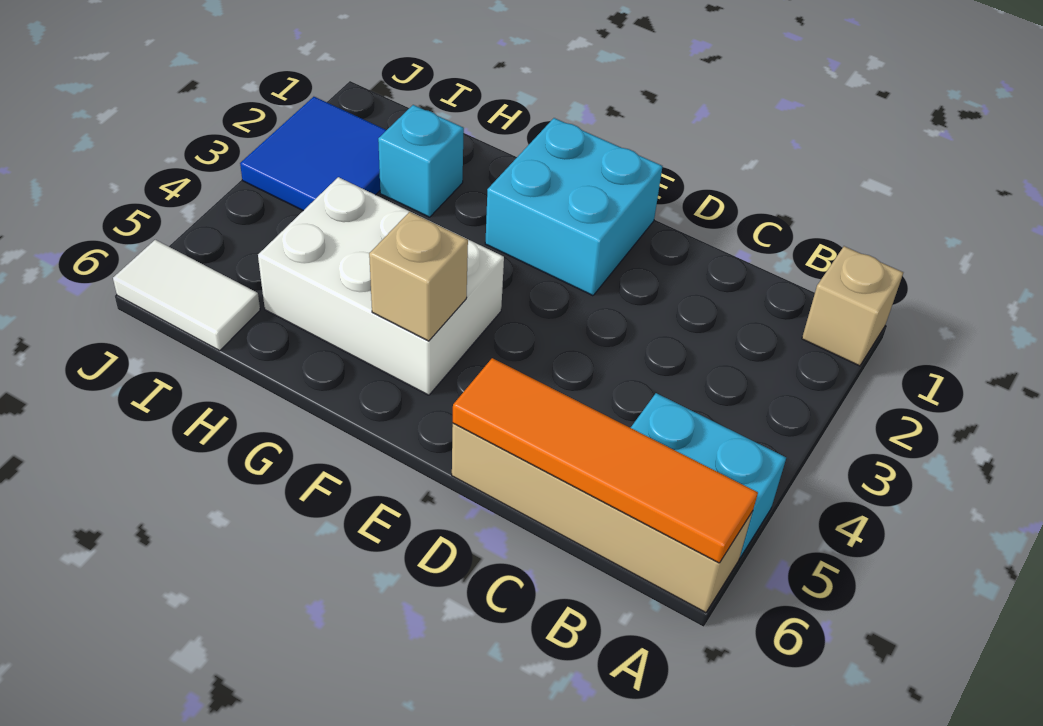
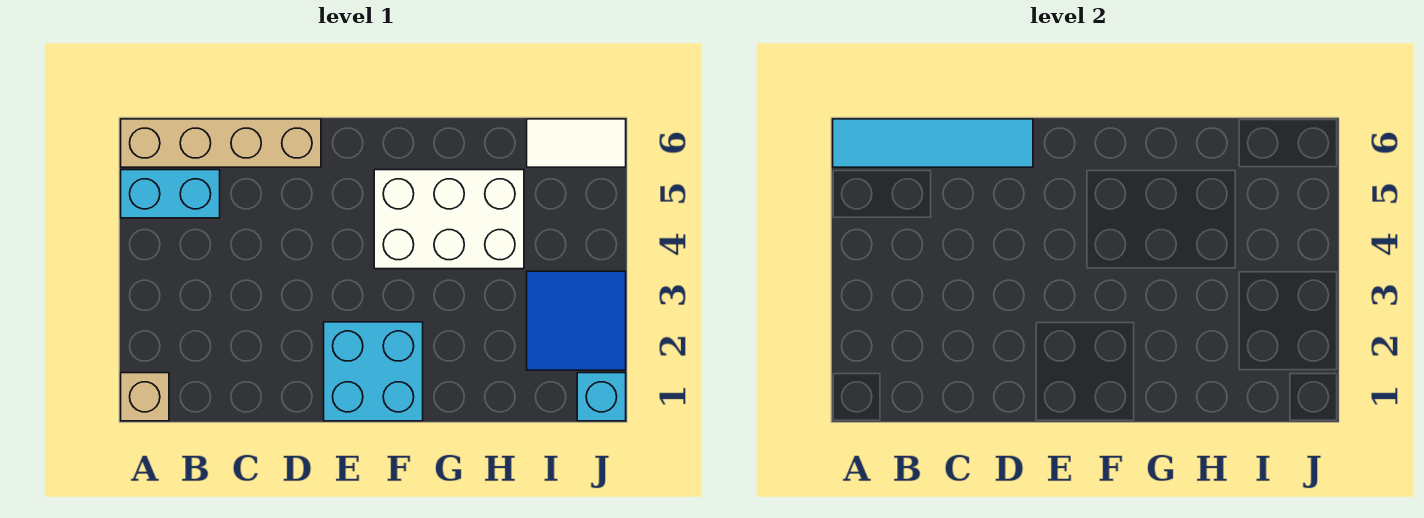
orange tile A6:D6 level 2 -> cyan tile A6:D6 level 2
tan brick F5 level 2 -> none
cyan brick H2 level 1 -> cyan brick J1 level 1

